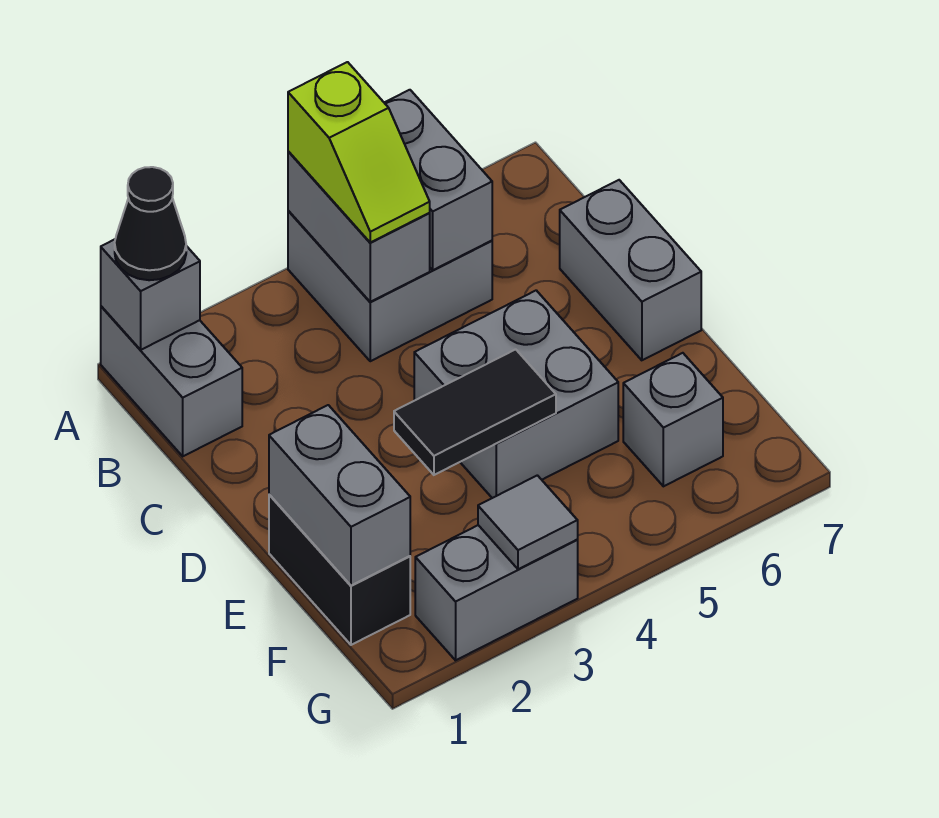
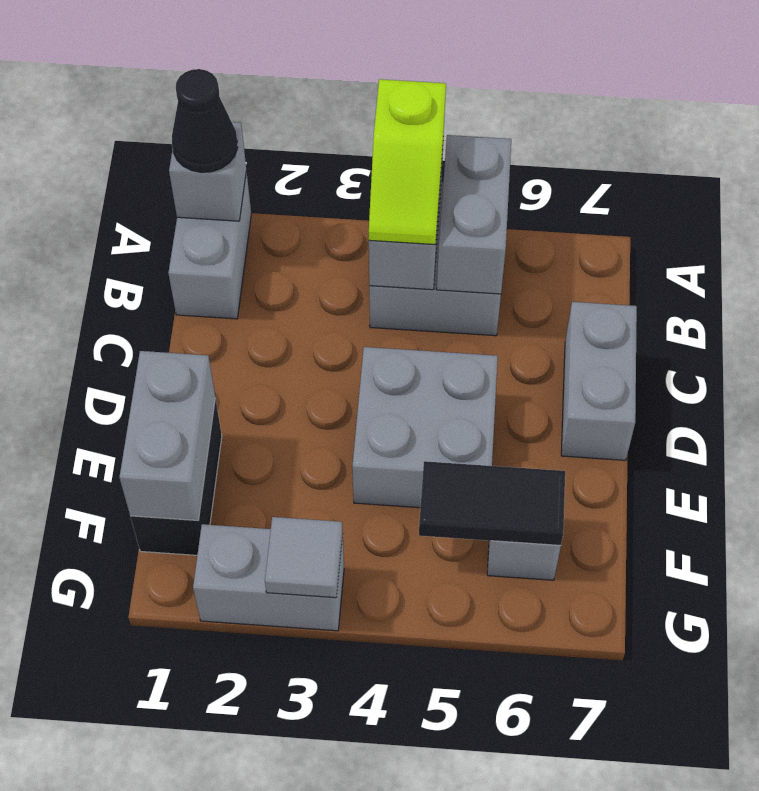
black tile E3:E4 level 2 -> black tile F5:F6 level 2

